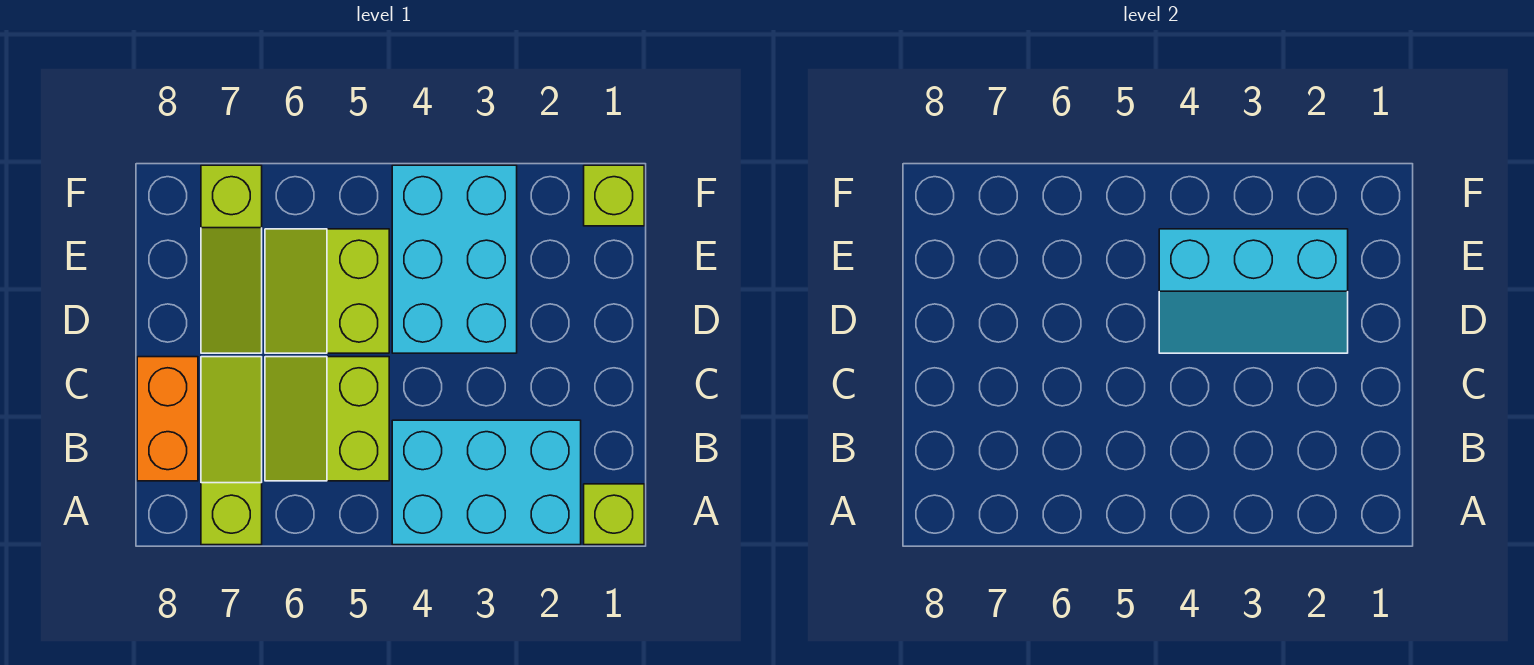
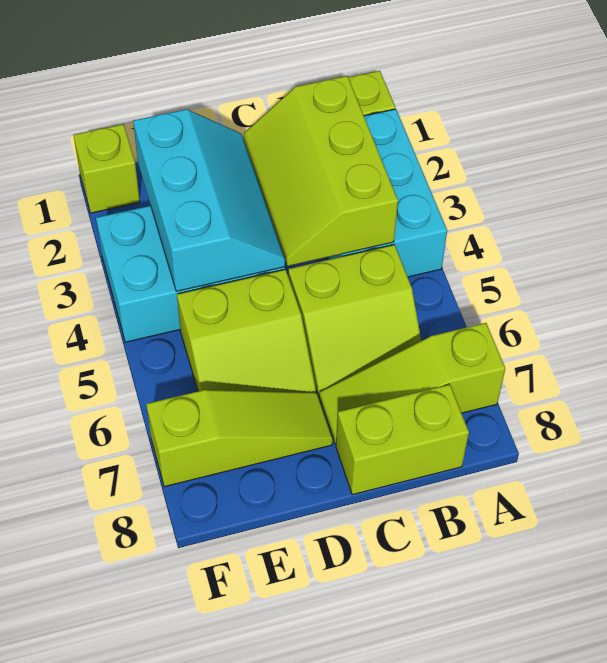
none -> lime slope B2:C4 level 2 top B
orange brick B8:C8 level 1 -> lime brick B8:C8 level 1

